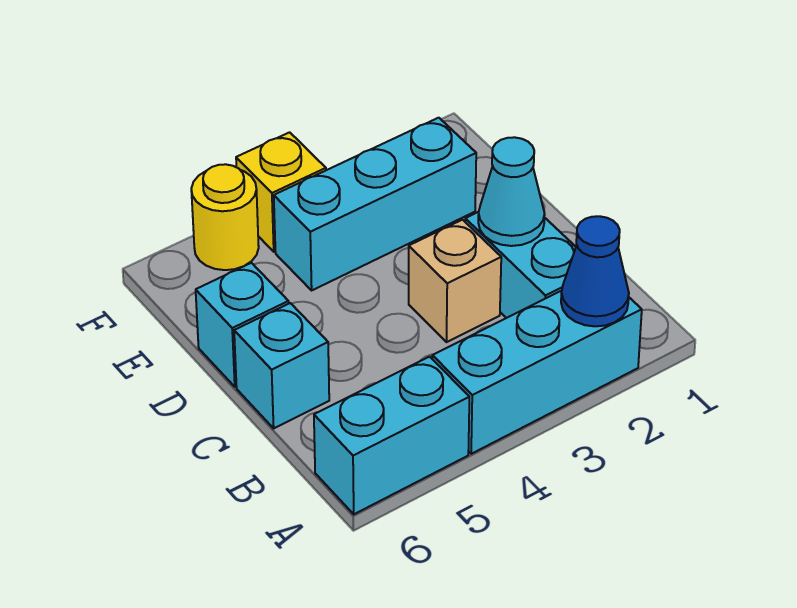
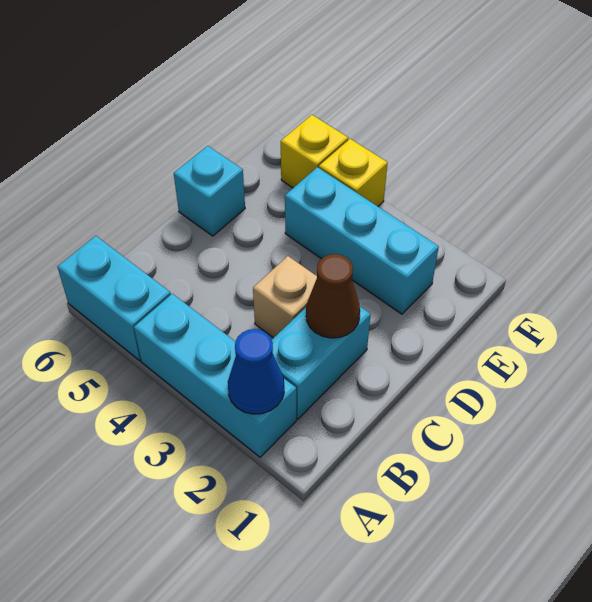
cyan cone C2 level 2 -> brown cone C2 level 2
cyan brick C6 level 1 -> none
yellow round brick F5 level 1 -> yellow brick F5 level 1

